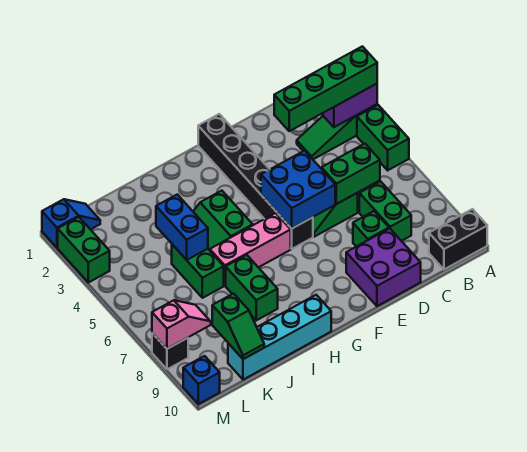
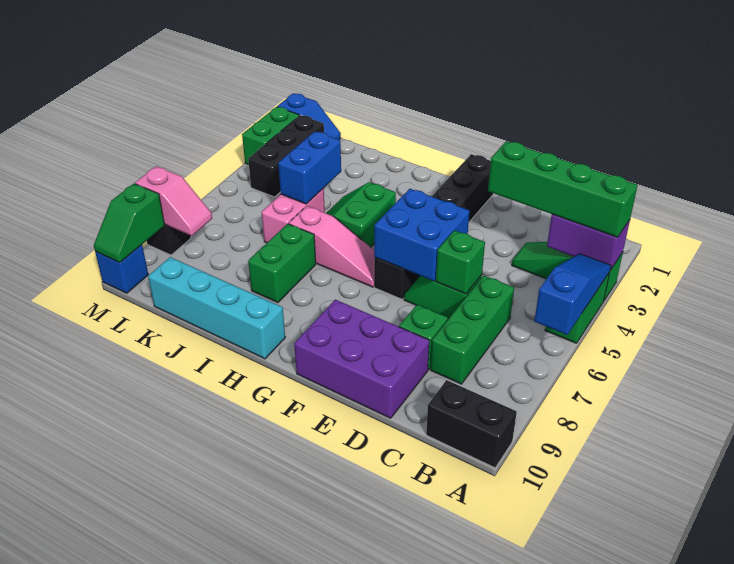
none -> blue slope A4:A6 level 2 top 6
green brick C6:D6 level 2 -> green brick D6 level 2
green brick C7:C8 level 1 -> green brick C6:C8 level 1
purple brick D9:E10 level 1 -> purple brick D9:F10 level 1
pink brick G6:I6 level 1 -> pink slope G6:I6 level 1 top I
green brick J5:J6 level 1 -> pink brick J5:J6 level 1
green slope K9:K10 level 2 top 9 -> green slope M9:M10 level 2 top 9
none -> black brick L2:L4 level 1

